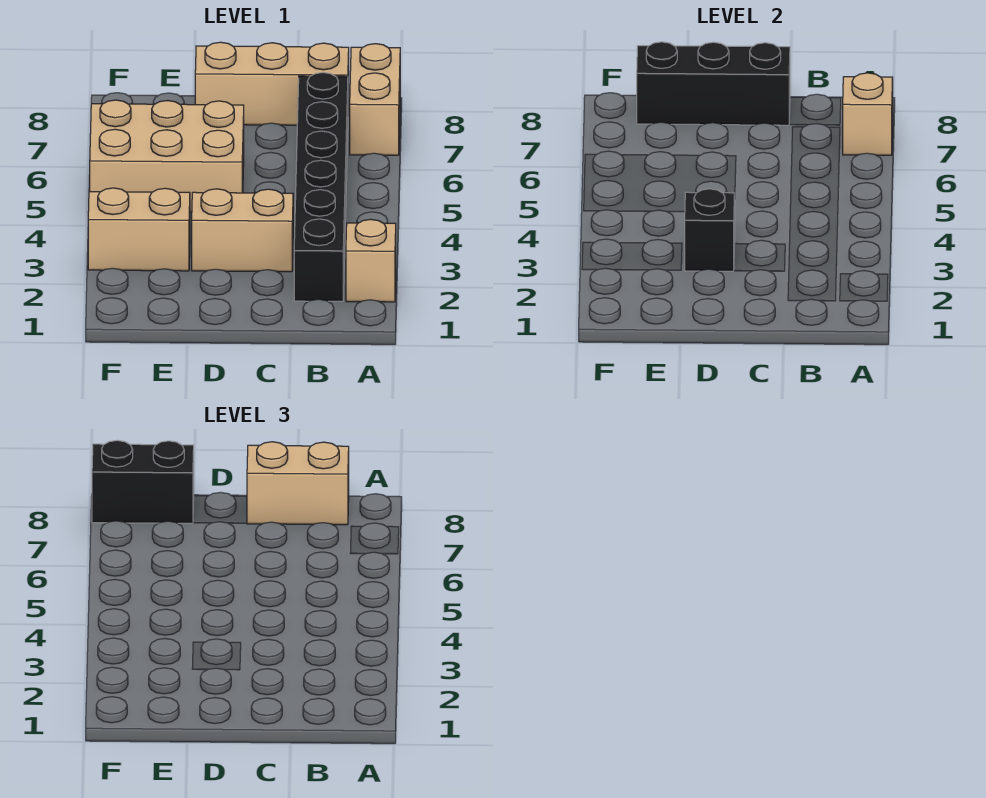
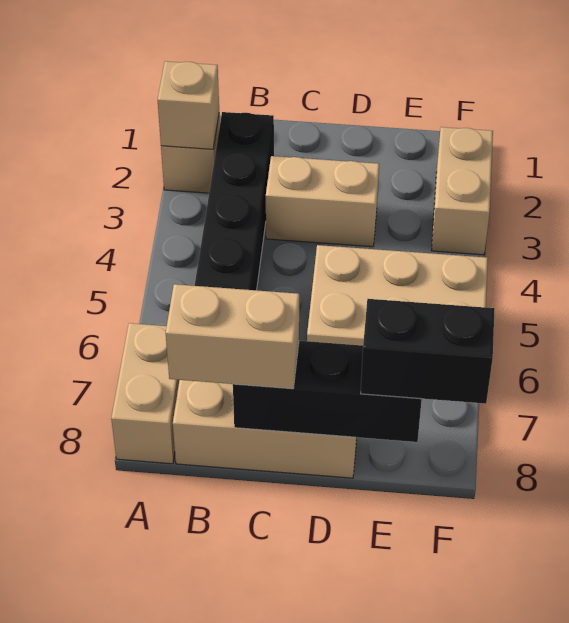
tan brick A7 level 2 -> tan brick A2 level 2
black brick D3 level 2 -> none
tan brick E3:F3 level 1 -> tan brick F2:F3 level 1

